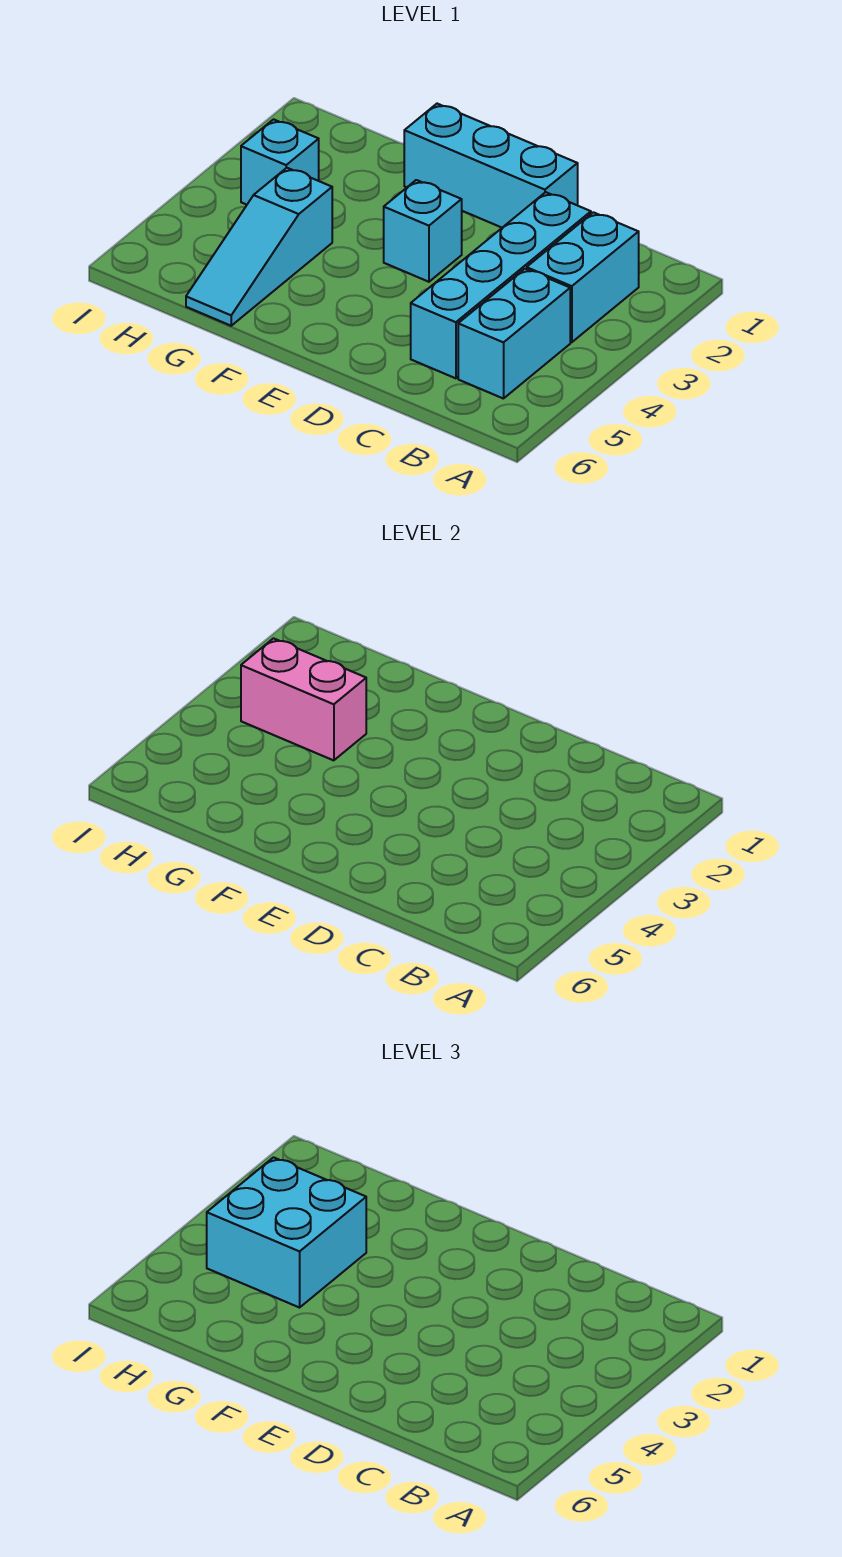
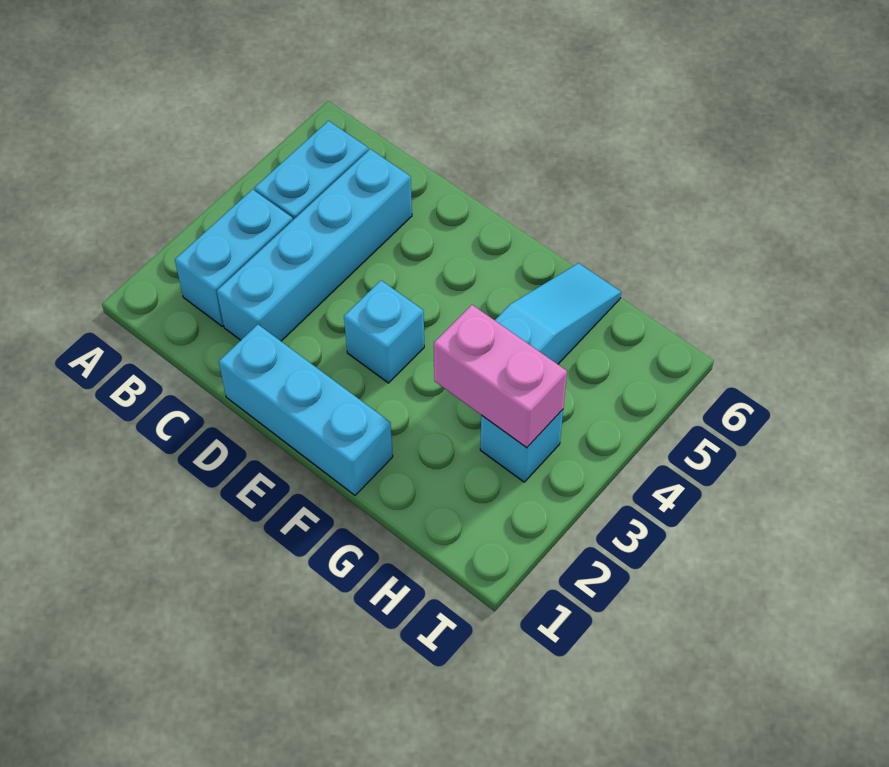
cyan brick G3:H4 level 3 -> none

